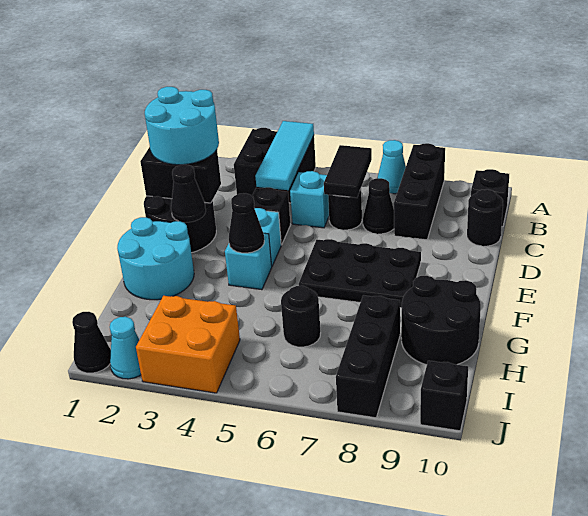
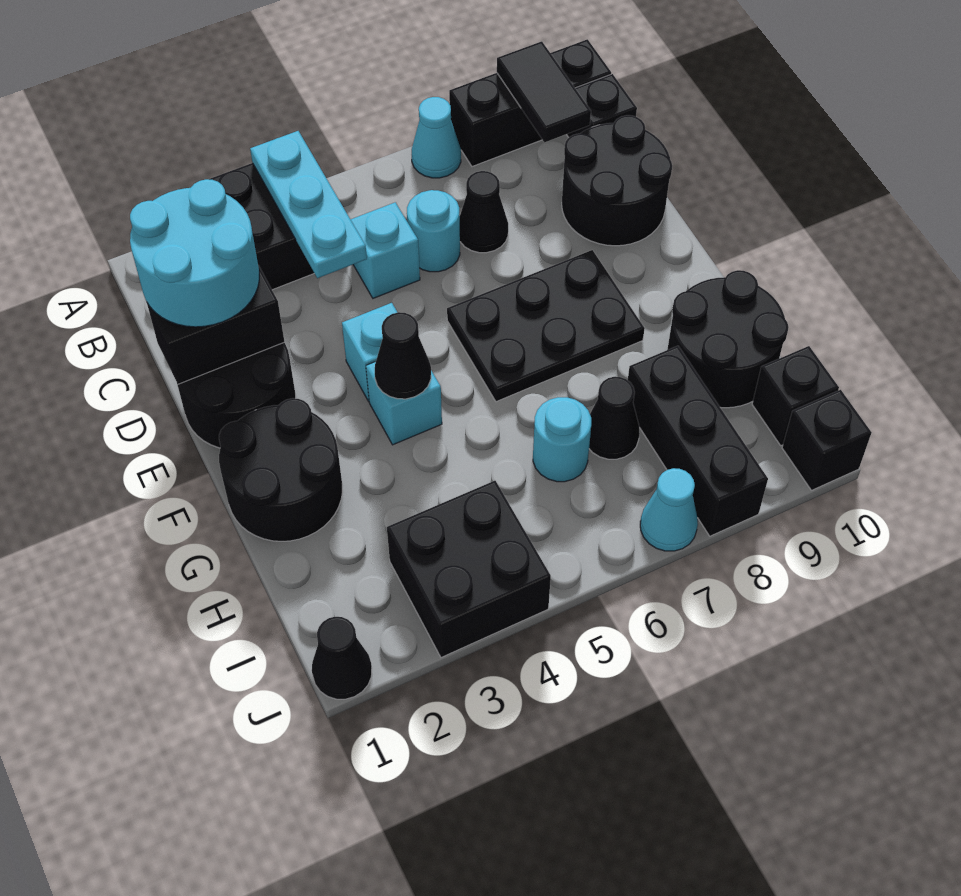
cyan tile A4:C4 level 2 -> cyan plate A4:C4 level 2
black brick A8:C8 level 1 -> black brick A8:A10 level 1
black tile B6:C6 level 2 -> black tile A9:B9 level 2
black round brick C6 level 1 -> cyan round brick C6 level 1
black round brick C10 level 1 -> black round brick C9:D10 level 1
black brick D4 level 1 -> black brick I10 level 1
black cone E2 level 2 -> black cone H7 level 1
cyan round brick F1:G2 level 1 -> black round brick F1:G2 level 1
black round brick H6 level 1 -> cyan round brick H6 level 1
orange brick I3:J4 level 1 -> black brick I3:J4 level 1
cyan cone J2 level 1 -> cyan cone J7 level 1

